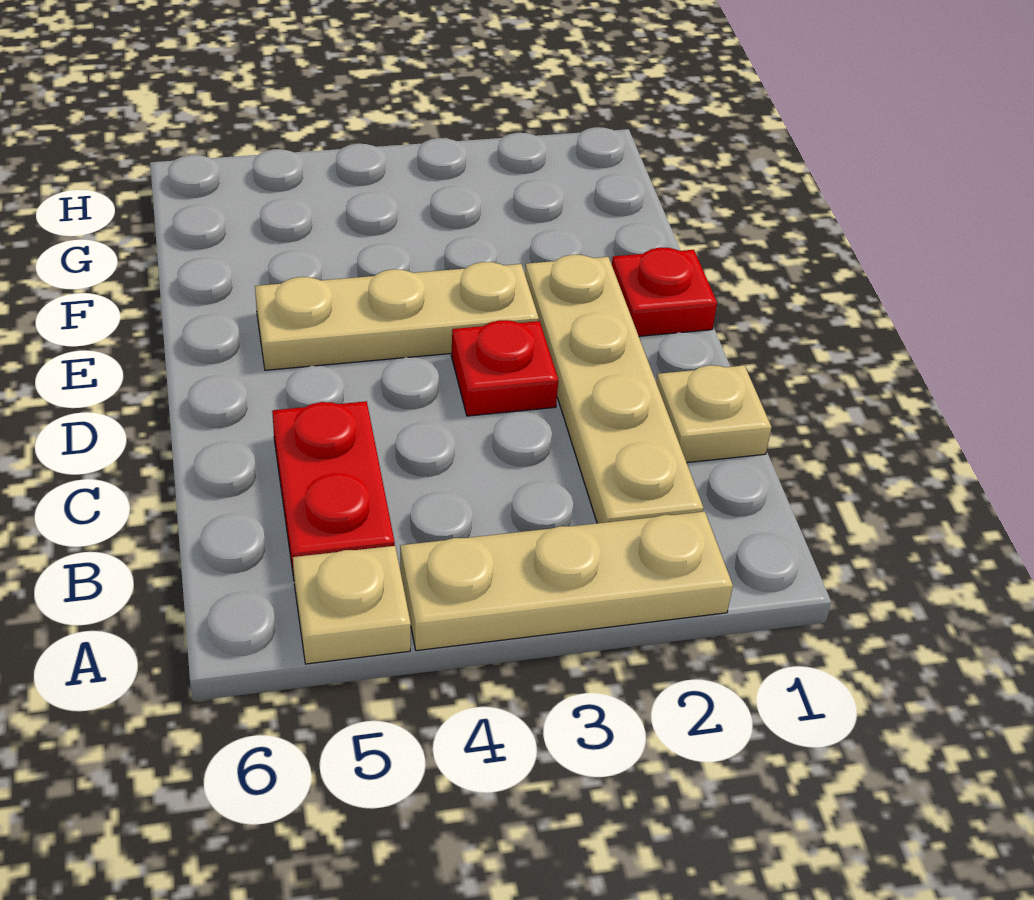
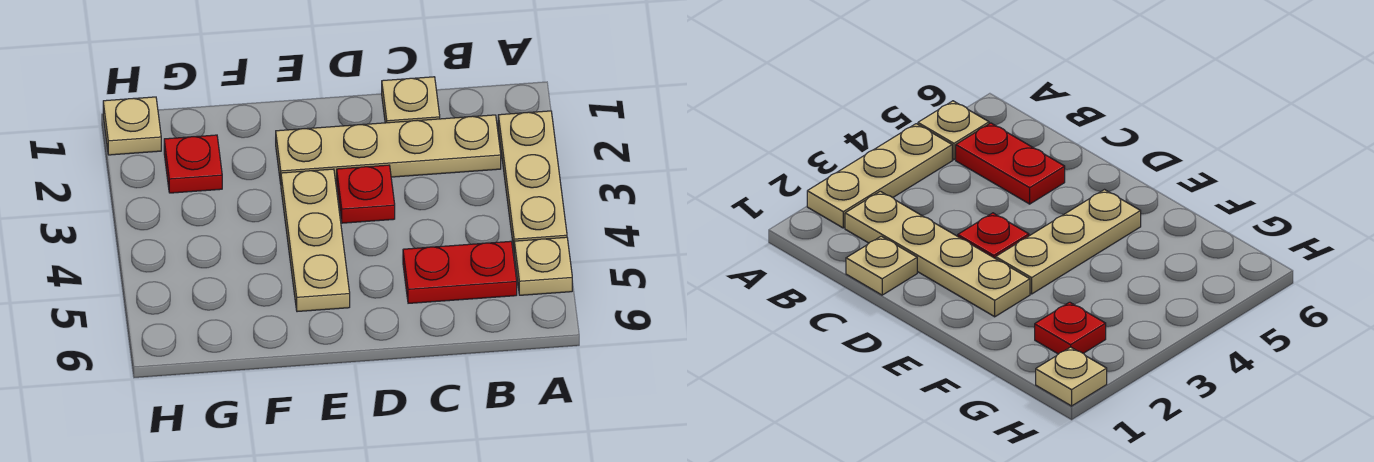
red plate E1 level 1 -> red plate G2 level 1
none -> tan plate H1 level 1

